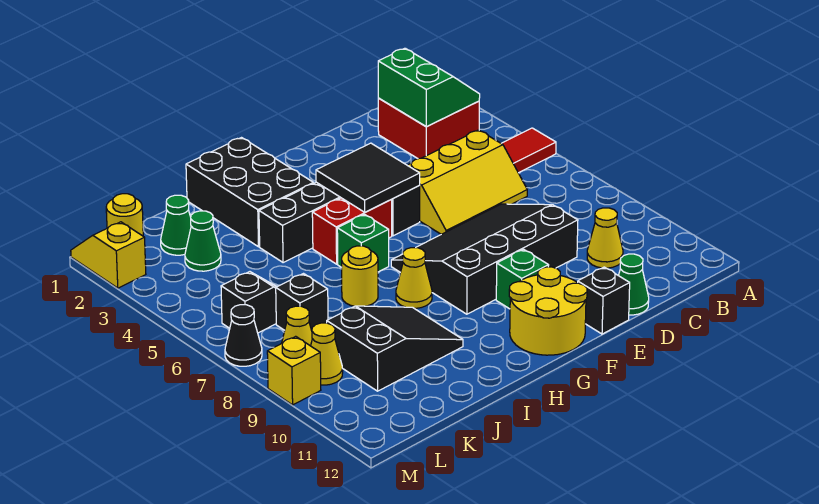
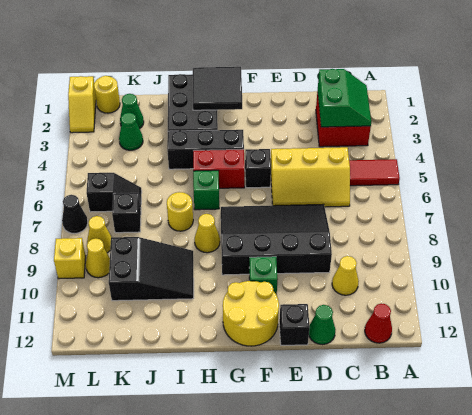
none -> red cone B12 level 1
black tile F4:G5 level 2 -> black tile G1:H2 level 2
yellow slope M1:M2 level 1 top 2 -> yellow slope M1:M2 level 1 top 1

